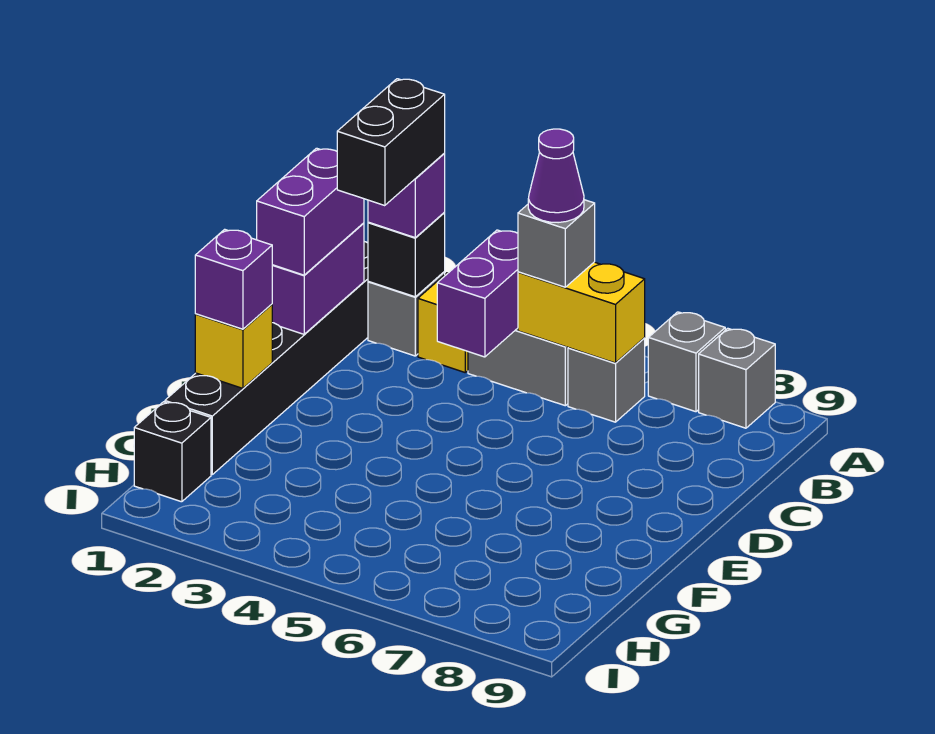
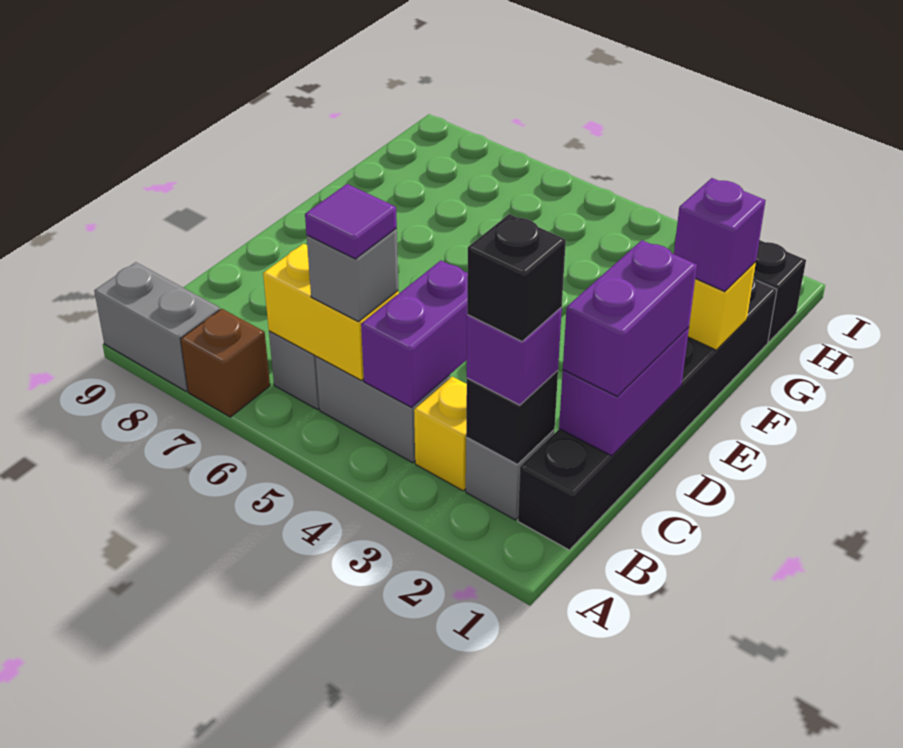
grey brick A7 level 1 -> brown brick A7 level 1
grey brick A8 level 1 -> grey brick A8:A9 level 1
black brick B2:C2 level 4 -> black brick B2 level 4
purple cone B5 level 4 -> purple tile B5 level 4

